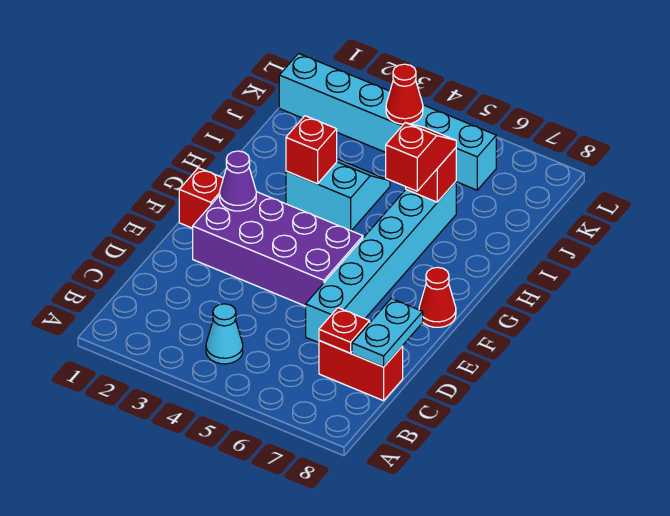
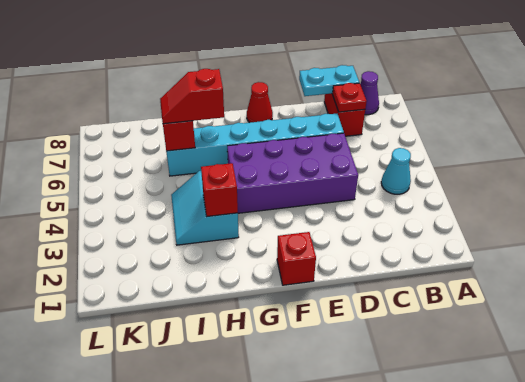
purple brick E2:F5 level 1 -> purple brick D4:G5 level 1
purple cone F2 level 2 -> purple cone B8 level 1
cyan brick K1:K6 level 1 -> none
red cone K4 level 2 -> none

